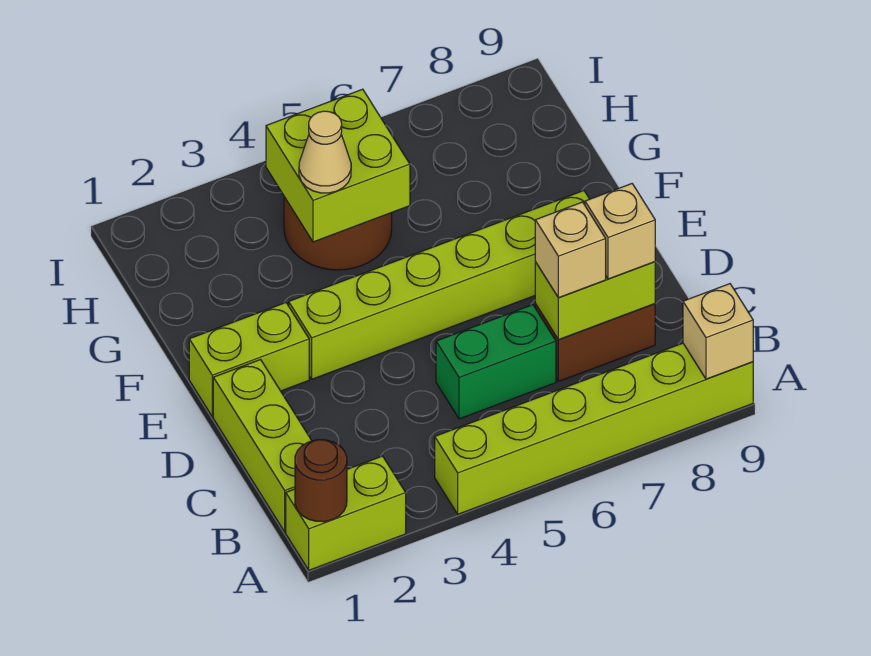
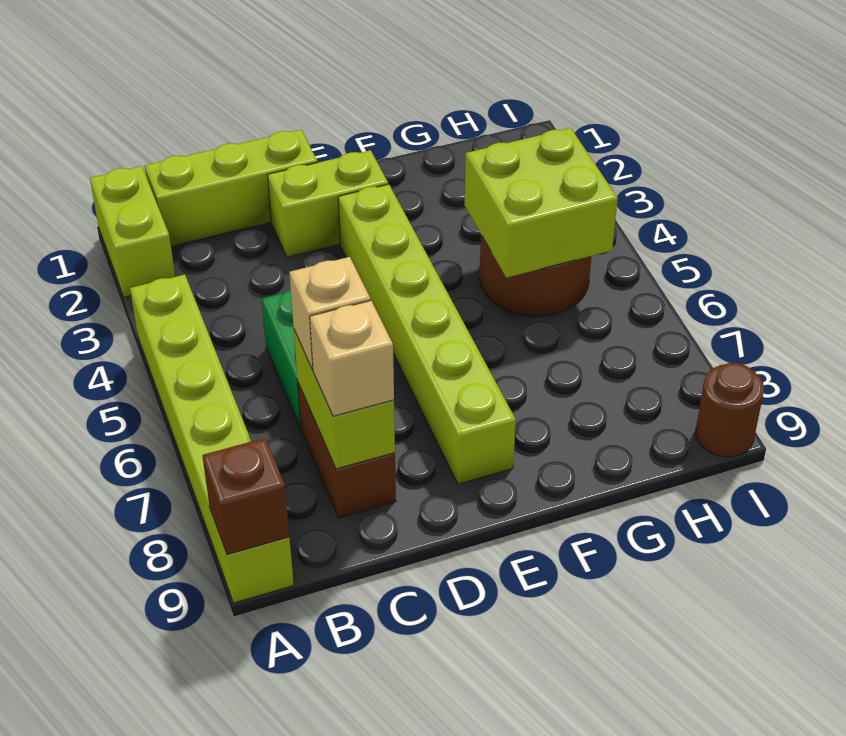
brown round brick A1 level 2 -> brown round brick I9 level 1
tan brick A9 level 2 -> brown brick A9 level 2
lime brick E1:E2 level 1 -> lime brick D2:E2 level 1
tan cone G4 level 3 -> none

